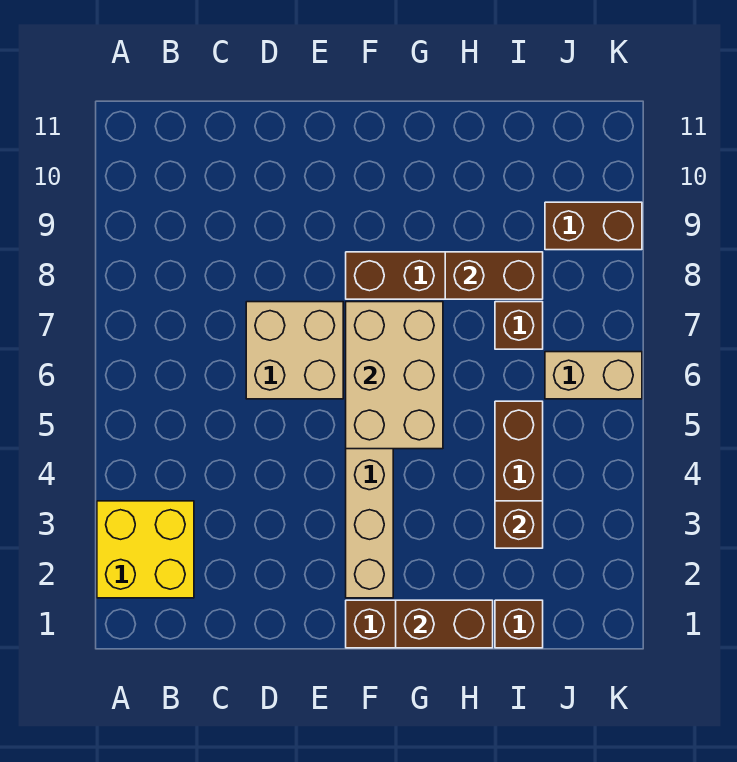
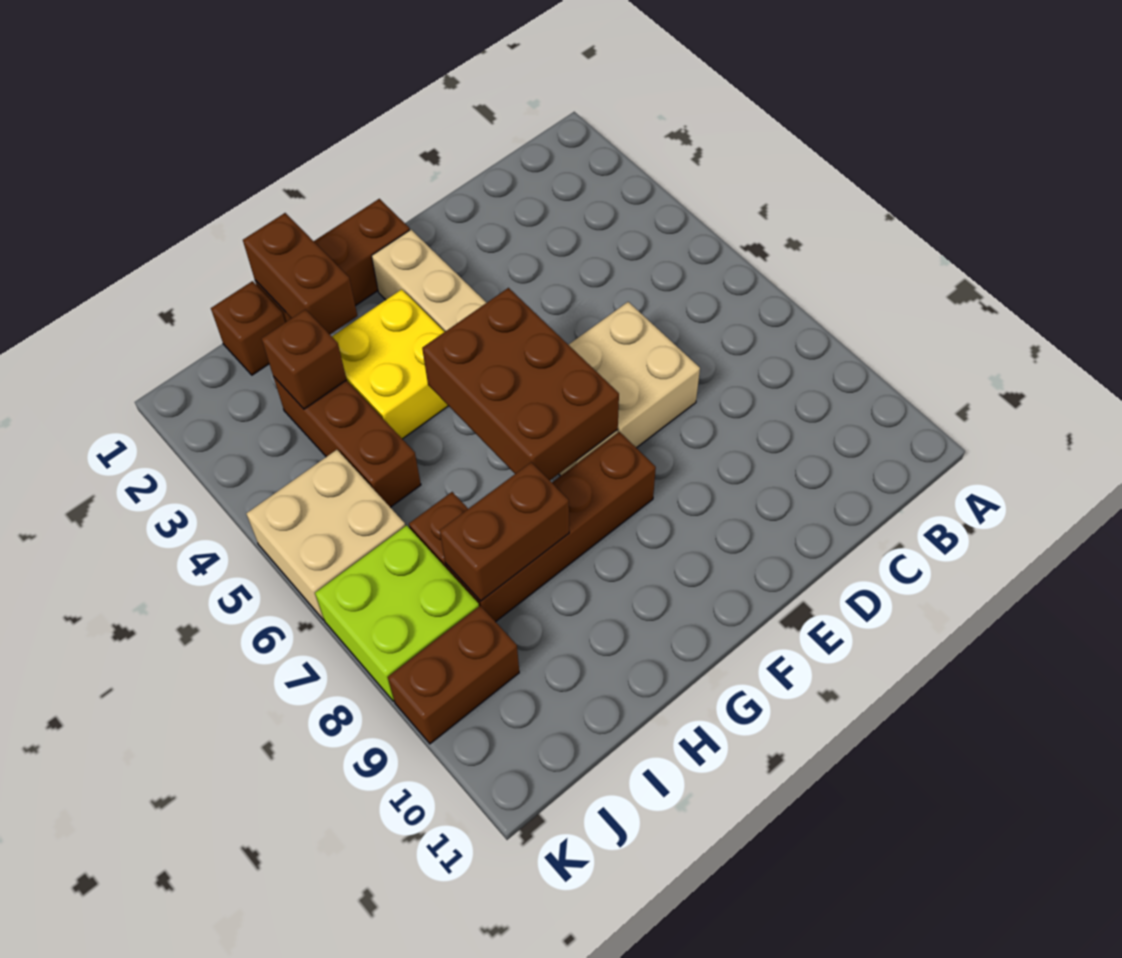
yellow brick A2:B3 level 1 -> yellow brick G3:H4 level 1
tan brick F5:G7 level 2 -> brown brick F5:G7 level 2
brown brick G1:H1 level 2 -> brown brick H1:H2 level 2
tan brick J6:K6 level 1 -> tan brick J5:K6 level 1
none -> lime brick J7:K8 level 1

